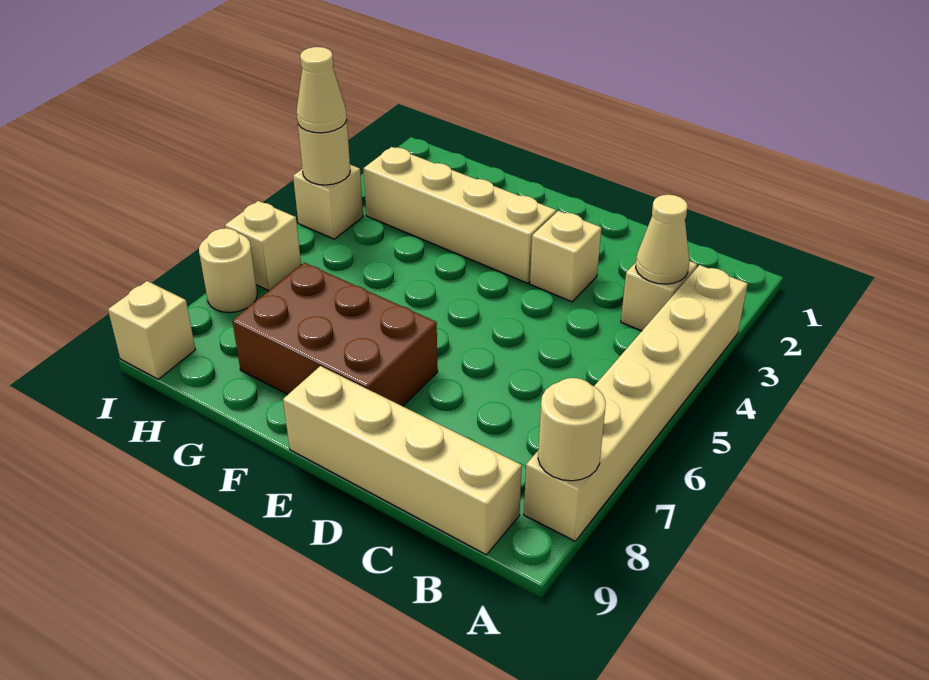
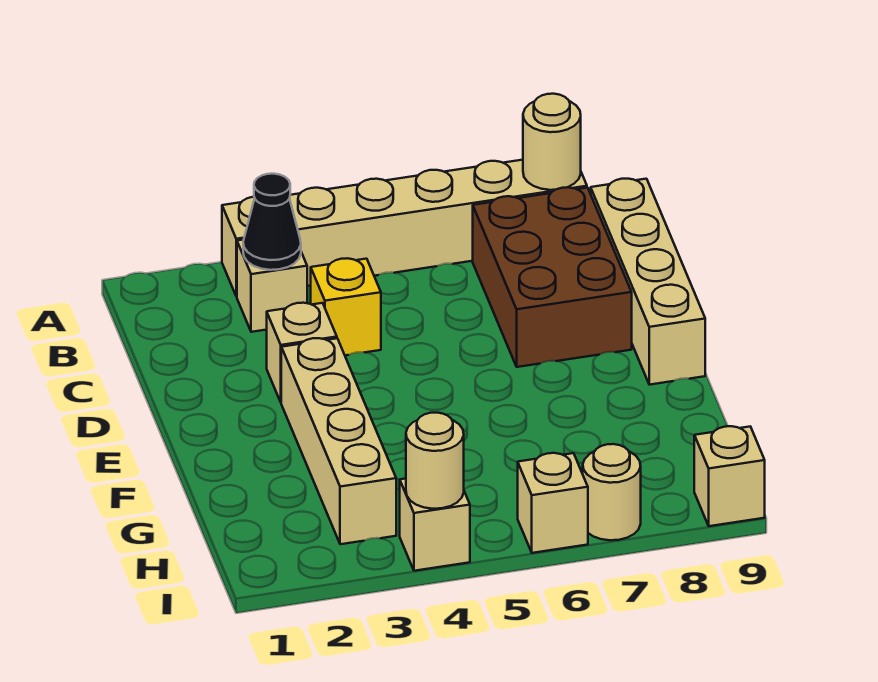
tan cone B3 level 2 -> black cone B3 level 2
none -> yellow brick C4 level 1
brown brick E7:G8 level 1 -> brown brick B7:D8 level 1
tan cone I4 level 3 -> none

